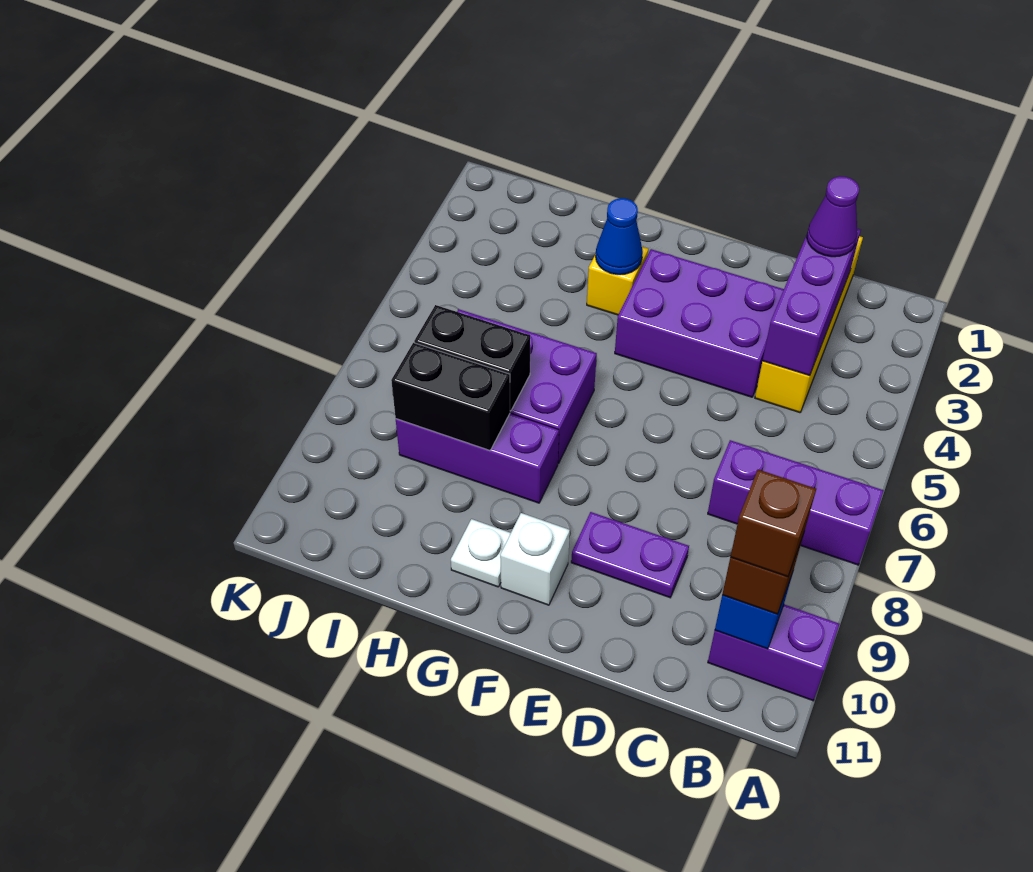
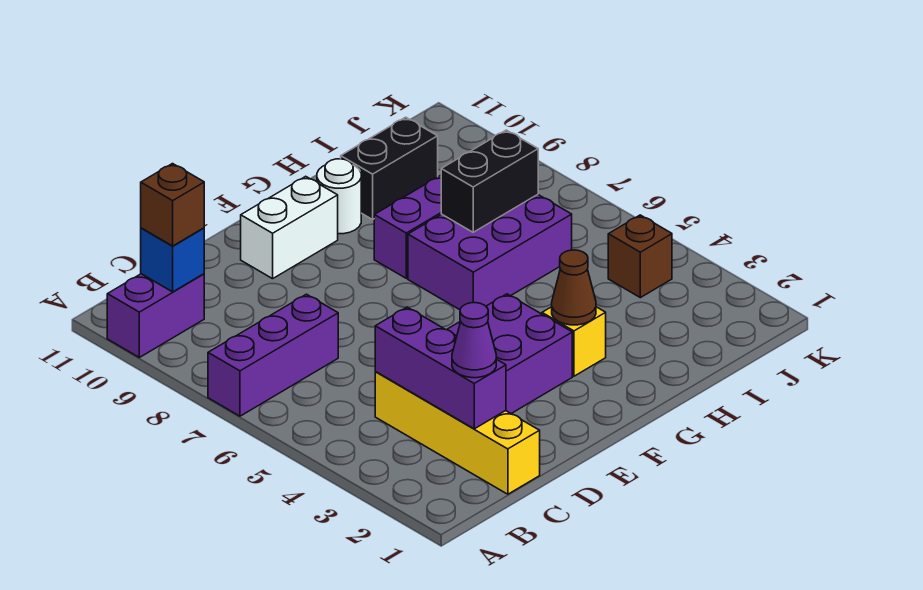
brown brick B10 level 4 -> brown brick J4 level 1
purple plate D9:E9 level 1 -> none
white brick F10 level 1 -> white brick E10:F10 level 1
blue cone G3 level 2 -> brown cone G3 level 2
white plate G10 level 1 -> white round brick G10 level 1
black brick H8:I8 level 2 -> black brick H10:I10 level 1

